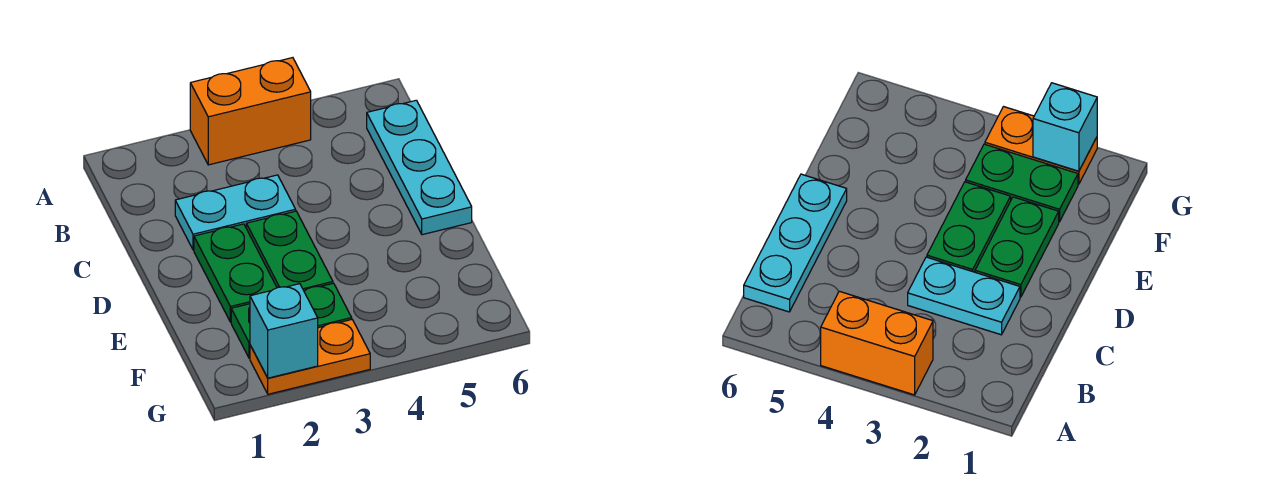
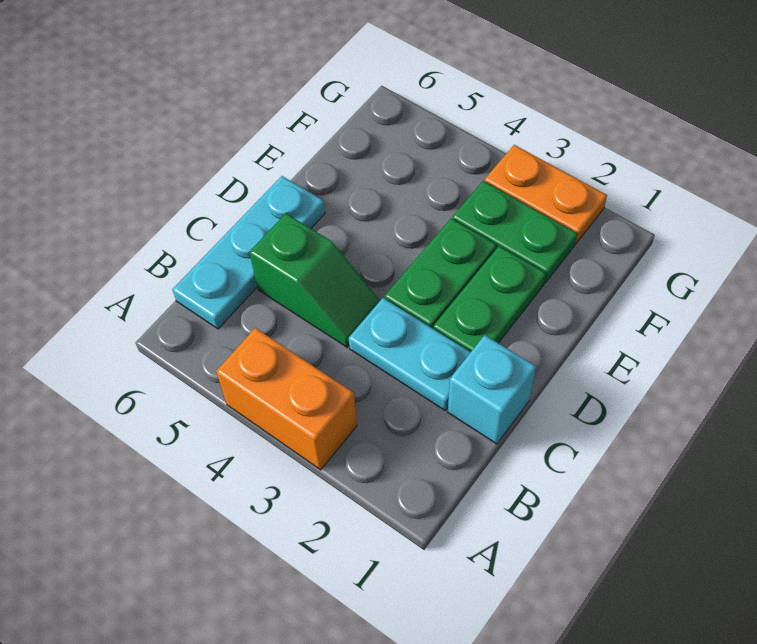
none -> green slope C4:C5 level 1 top 5
cyan brick G2 level 2 -> cyan brick C1 level 1

